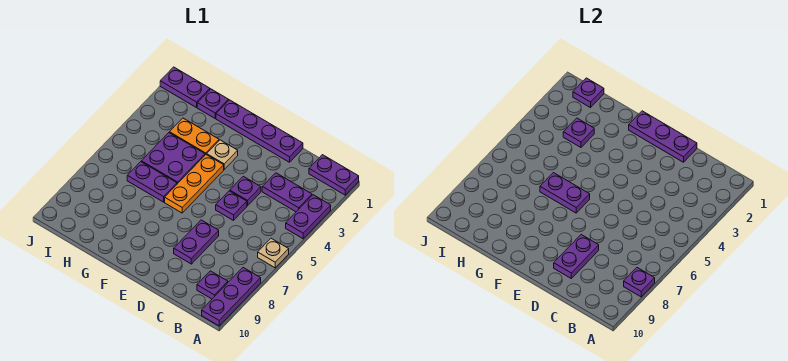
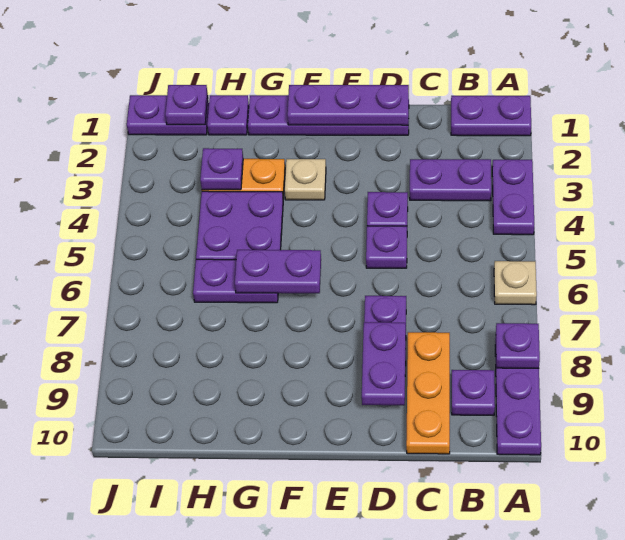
orange plate F4:F6 level 1 -> orange plate C8:C10 level 1

